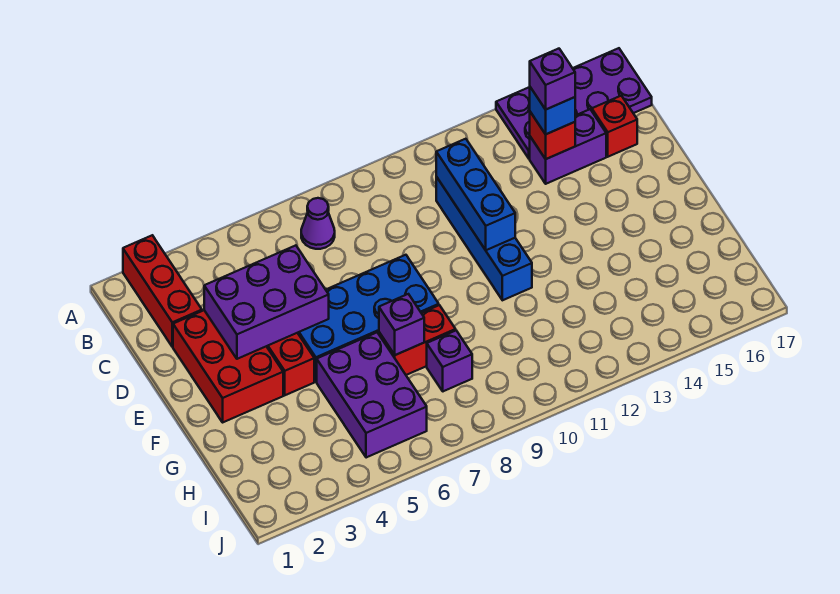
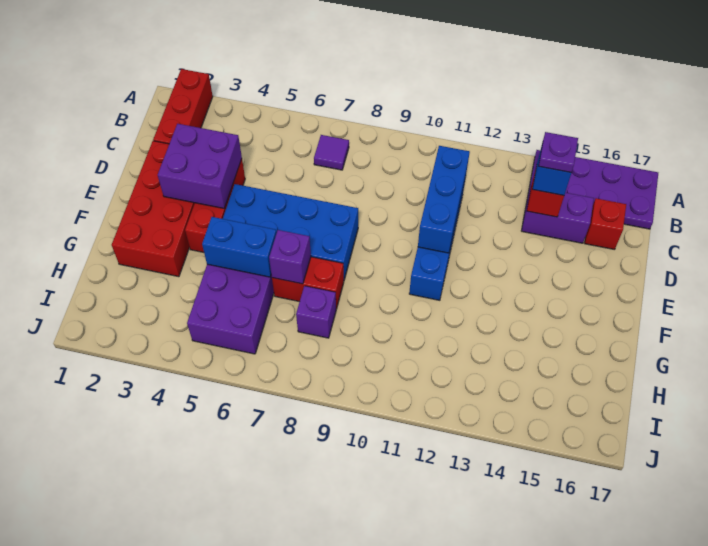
purple cone B7 level 1 -> purple tile B7 level 1
purple brick C14 level 4 -> purple plate C14 level 4
red brick D2:F3 level 1 -> red brick D2:G3 level 1
purple brick D3:E5 level 2 -> purple brick D3:E4 level 2
none -> blue brick G5:G6 level 2

